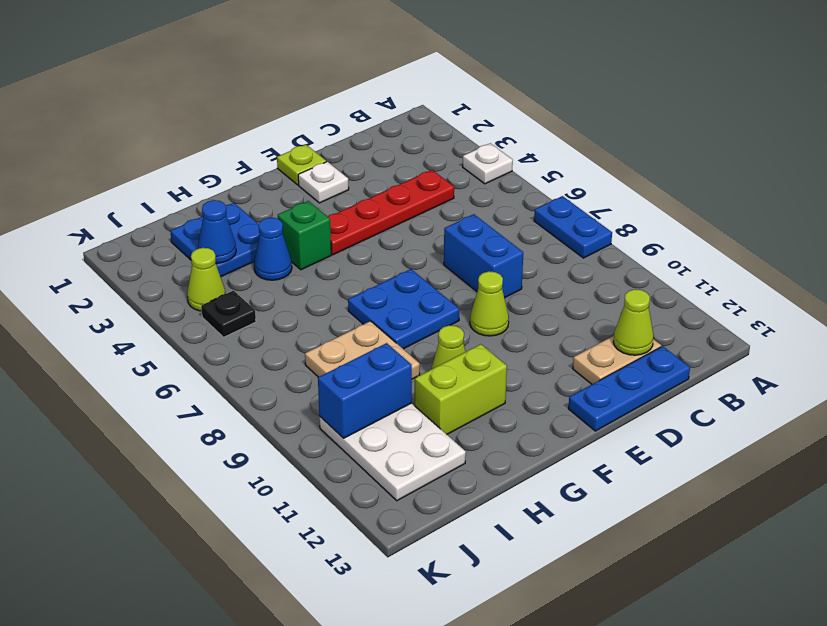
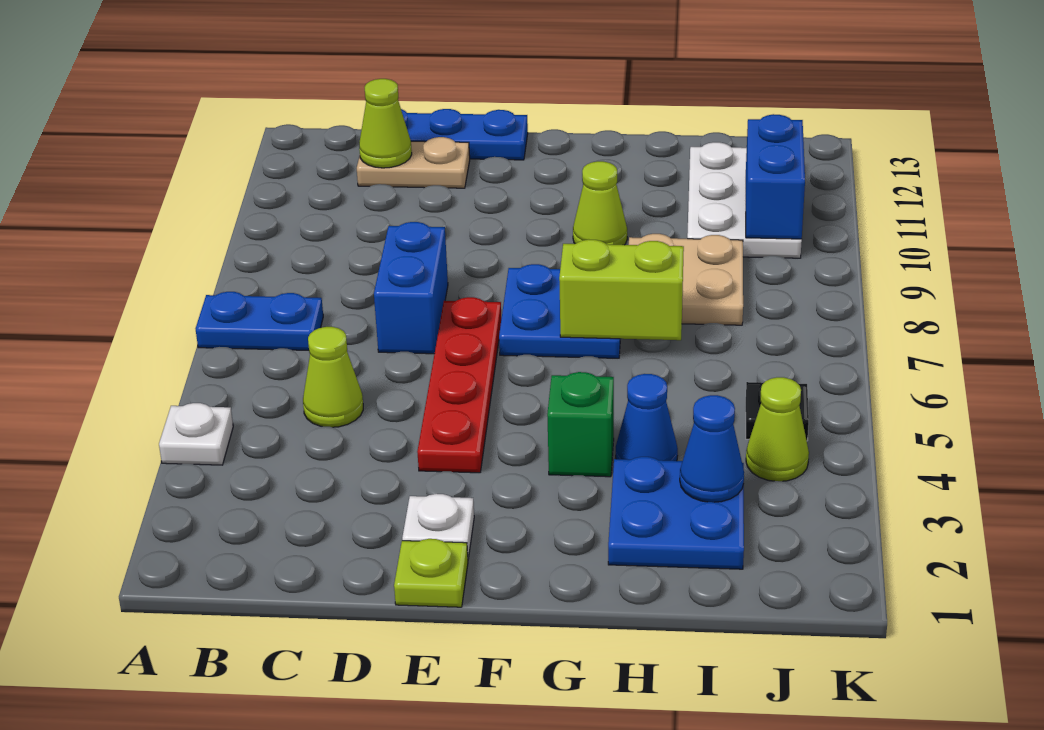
blue plate A7:A8 level 1 -> blue plate A7:B7 level 1
red plate C4:F4 level 1 -> red plate E4:E7 level 1
lime cone E9 level 1 -> lime cone C5 level 1
lime brick G11:H11 level 1 -> lime brick G7:H7 level 2
blue brick I10:J10 level 2 -> blue brick J10:J11 level 2

